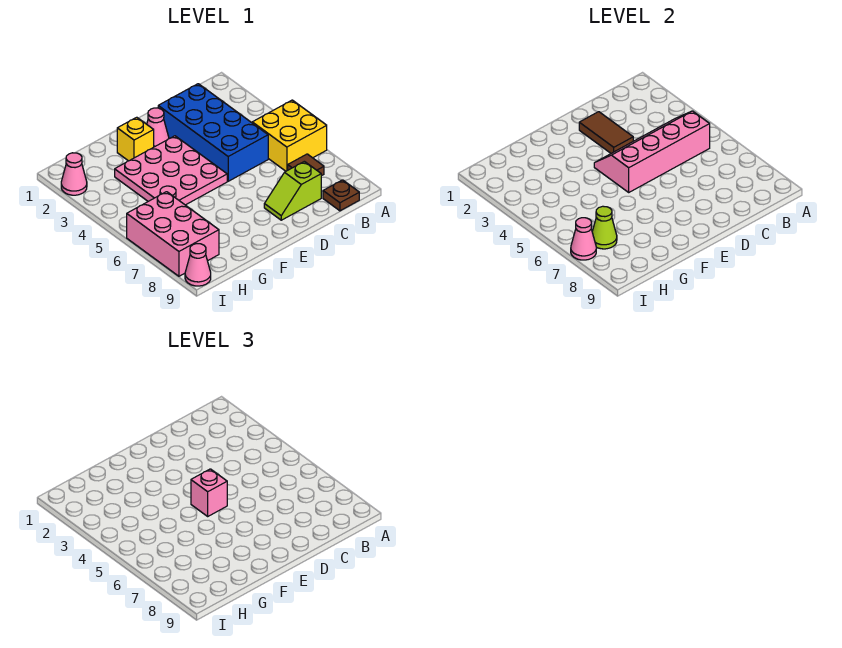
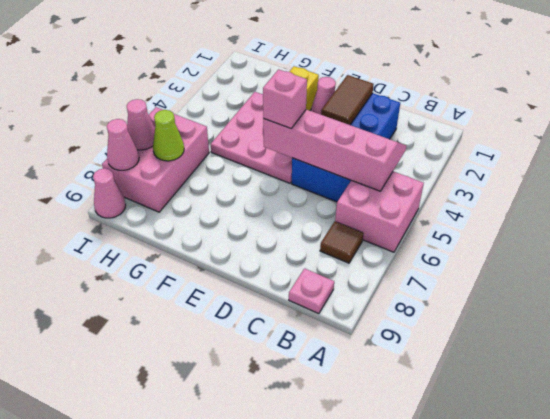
yellow brick A5:B6 level 1 -> pink brick A5:B6 level 1
brown plate B9 level 1 -> pink plate B9 level 1
lime slope C8:D8 level 1 top C -> none
pink cone I2 level 1 -> pink cone I8 level 2

